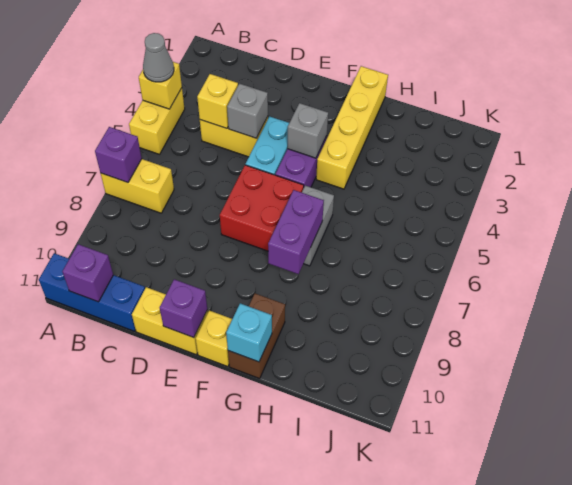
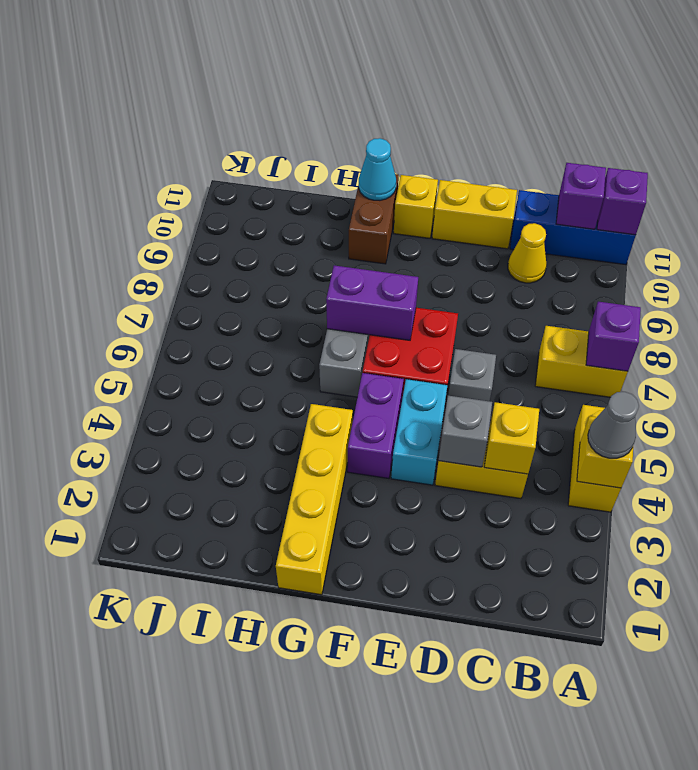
none -> yellow cone C10 level 1
purple brick E11 level 2 -> purple brick A11 level 2
grey brick F4 level 2 -> grey brick D6 level 1
purple brick G7:G8 level 2 -> purple brick F7:G7 level 2
cyan brick G11 level 2 -> cyan cone G11 level 2

